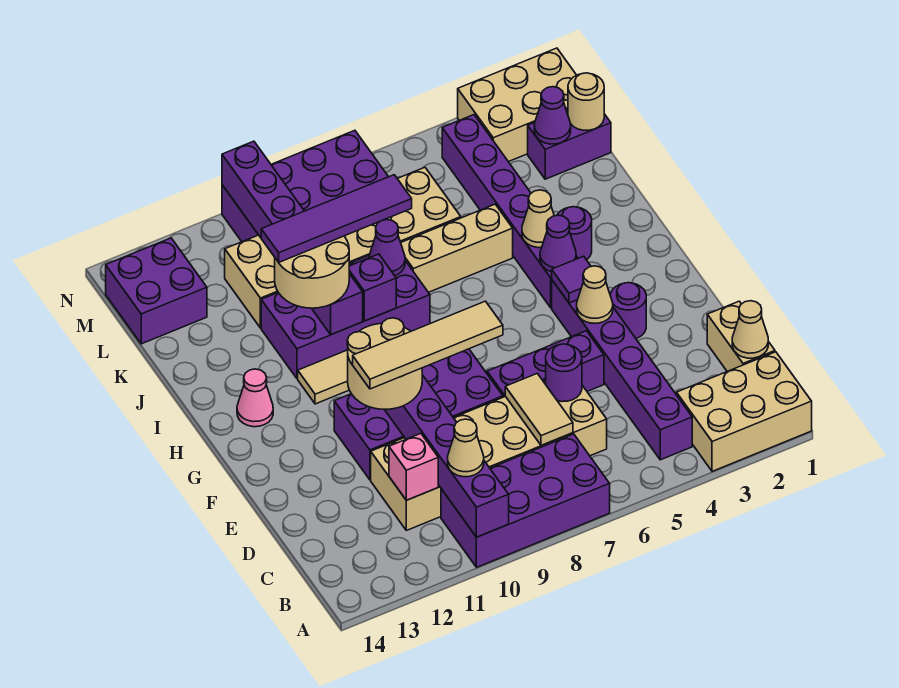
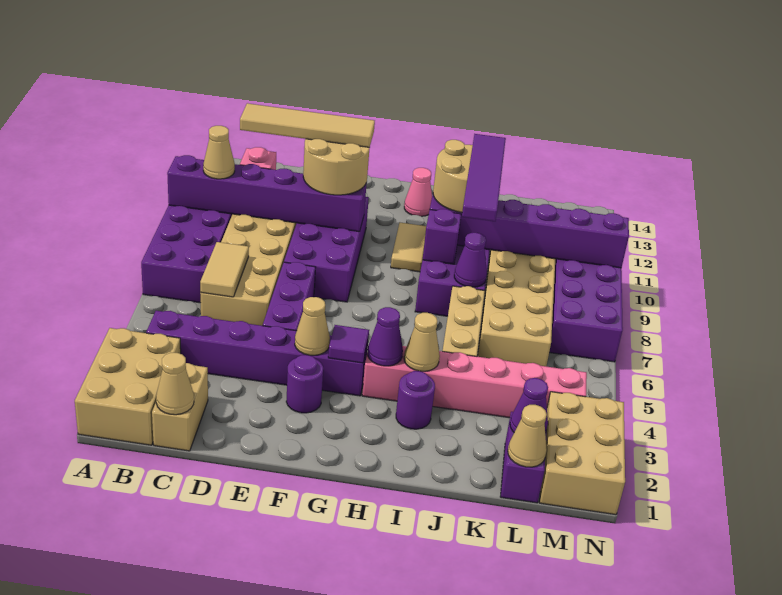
tan brick C1:D1 level 1 -> tan brick C1:C2 level 1
tan tile C7:D7 level 2 -> tan tile C6:C7 level 2
purple round brick D6 level 2 -> none
tan tile E8:E11 level 4 -> tan tile C11:F11 level 4
purple brick H4:M4 level 1 -> pink brick H4:M4 level 1
tan round brick L1 level 2 -> tan cone L1 level 2
purple brick L13:M14 level 1 -> none

